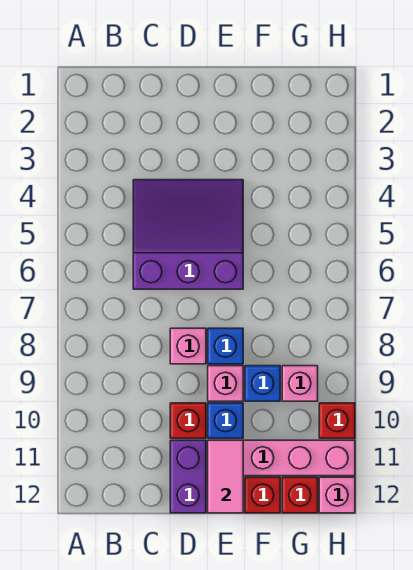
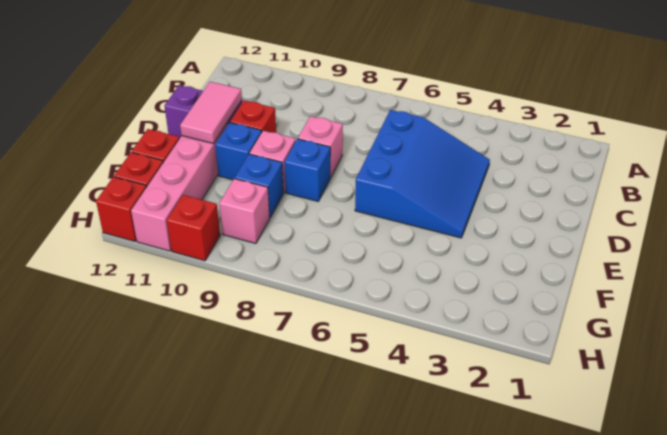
purple slope C4:E6 level 1 top 6 -> blue slope C4:E6 level 1 top 6
pink tile E11:E12 level 2 -> pink tile D11:E11 level 2
pink brick H12 level 1 -> red brick H12 level 1

